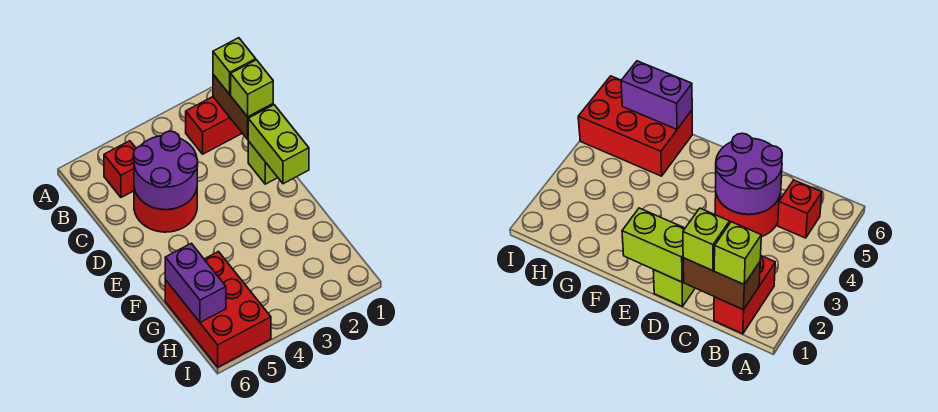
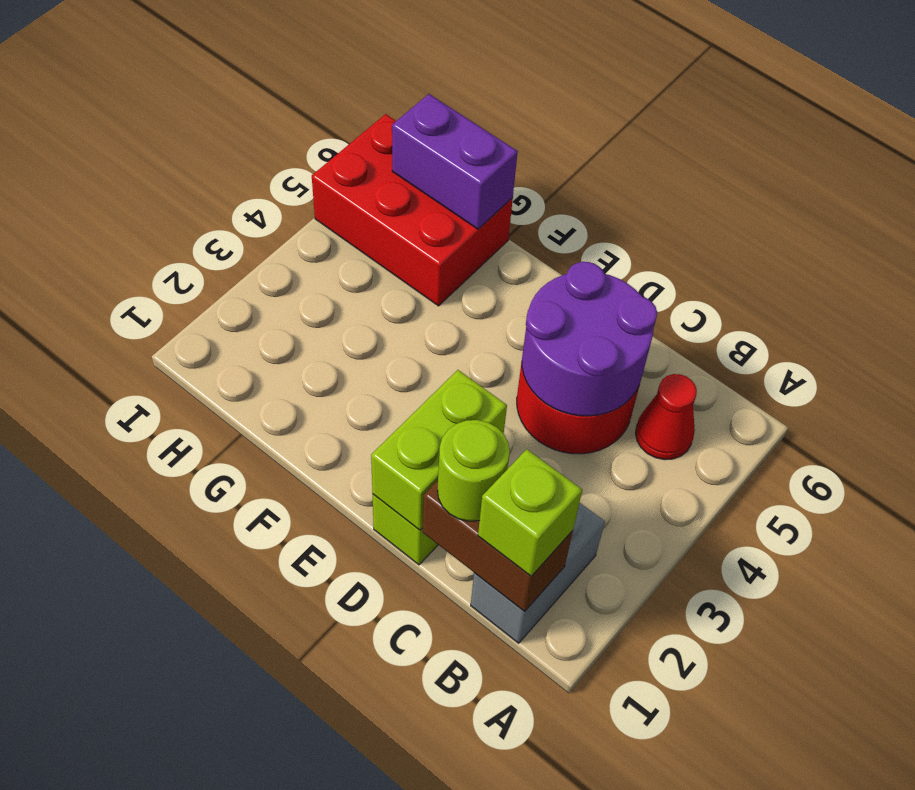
red brick B1:B2 level 1 -> grey brick B1:B2 level 1
red brick B5 level 1 -> red cone B5 level 1
lime brick C1 level 3 -> lime round brick C1 level 3
lime brick D1:E1 level 2 -> lime brick D1:D2 level 2

